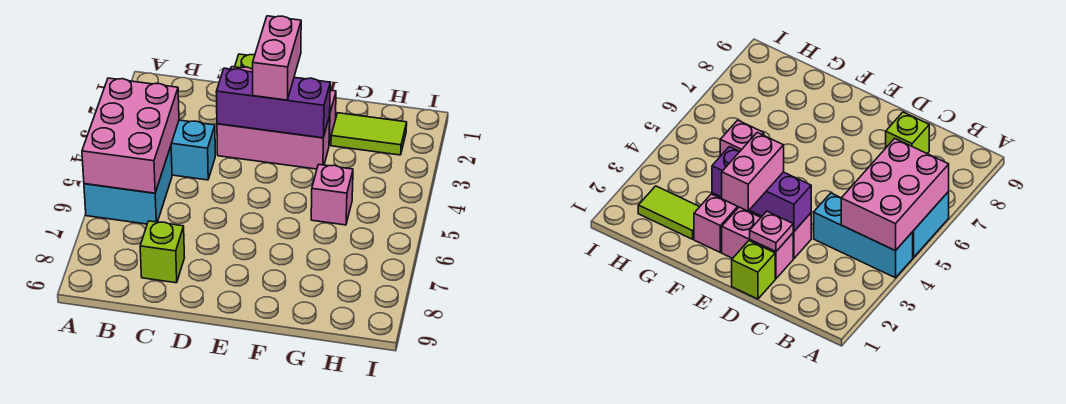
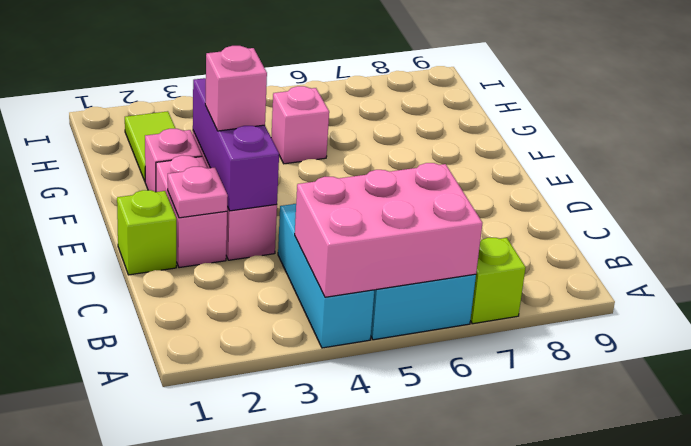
lime brick C8 level 1 -> lime brick A7 level 1
pink brick E2:E3 level 3 -> pink brick E3 level 3

